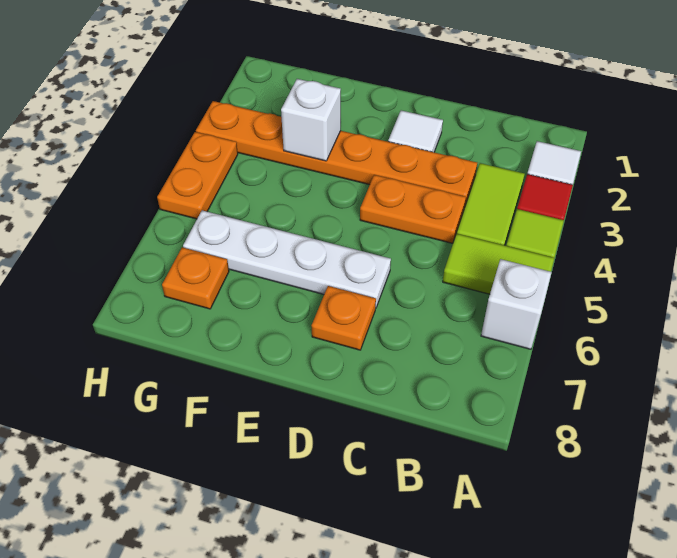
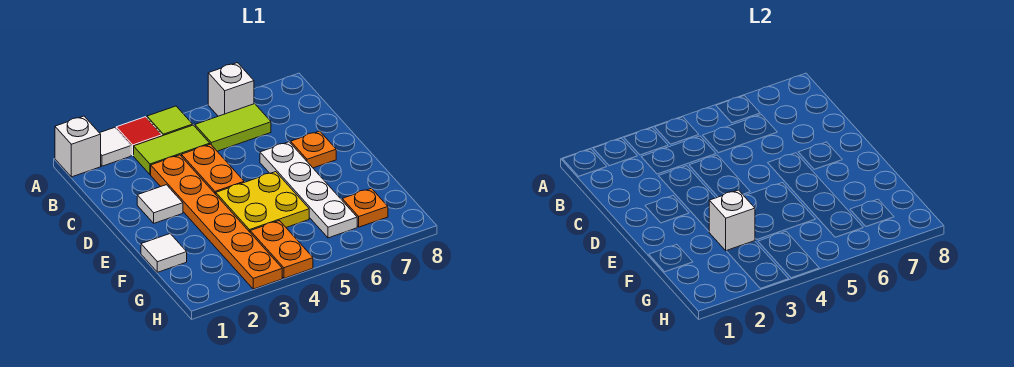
none -> white brick A1 level 1
lime tile A5:B5 level 1 -> lime tile B5:B6 level 1
none -> yellow plate E4:F5 level 1
none -> white tile F1 level 1
orange plate H4:H5 level 1 -> orange plate G4:H4 level 1

